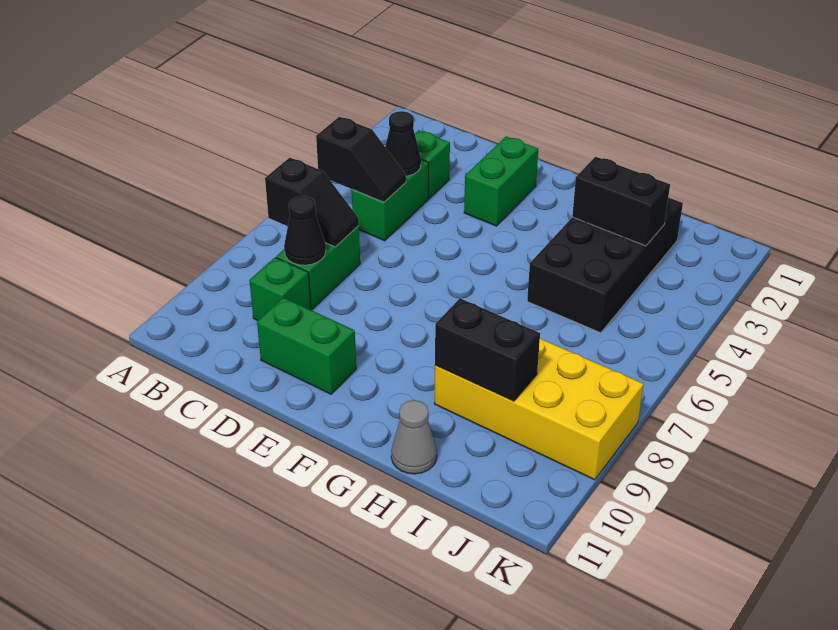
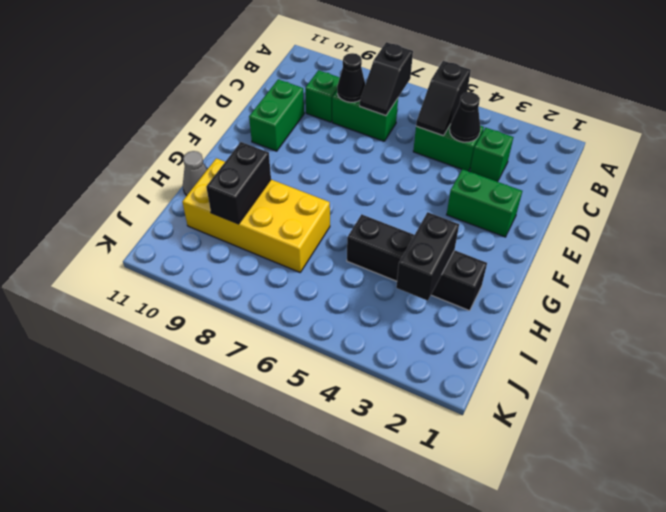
black brick H2:I5 level 1 -> black brick H2:H5 level 1
yellow brick H8:K9 level 1 -> yellow brick H7:I10 level 1

